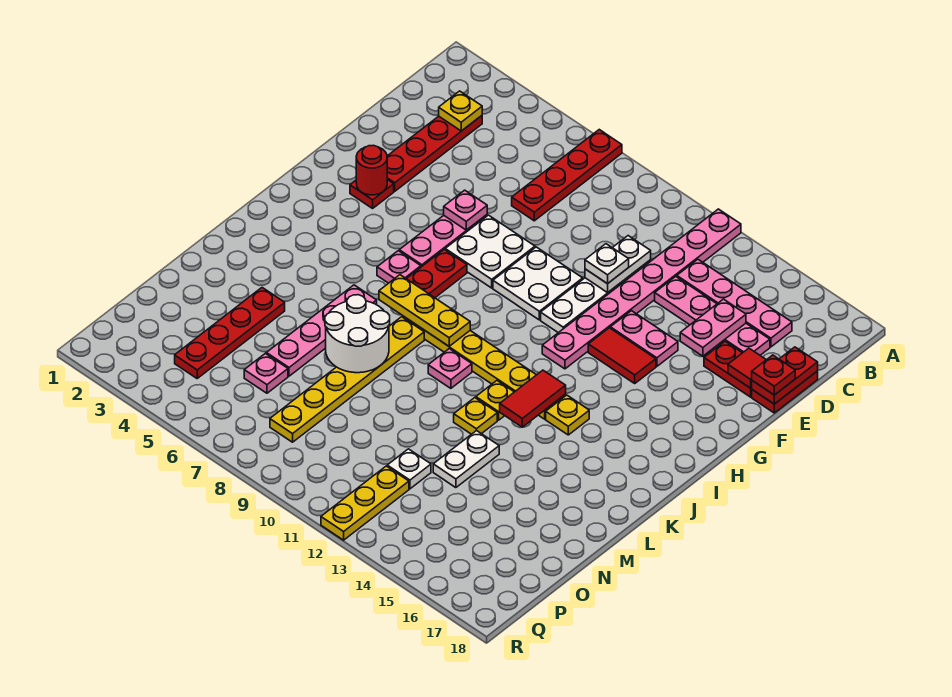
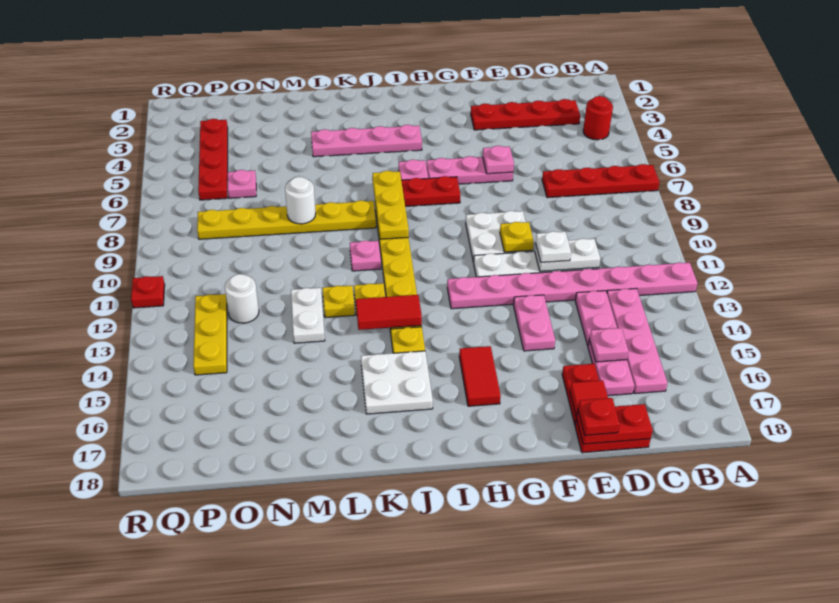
yellow plate C3 level 2 -> yellow plate F10 level 2
pink plate D15:E15 level 2 -> pink plate D15 level 2
white plate F7:G8 level 1 -> white plate J15:K16 level 1
red plate G3 level 1 -> red plate R11 level 1
red round brick G3 level 2 -> red round brick B4 level 1
red tile G13:G14 level 1 -> red tile H15:H16 level 1
pink plate K6:N6 level 1 -> pink plate I4:L4 level 1
white round brick L7:M8 level 2 -> white round brick M8 level 2
red plate M4:P4 level 1 -> red plate P3:P6 level 1
white plate M13:N13 level 1 -> white plate M12:M13 level 1
white plate O12 level 1 -> white round brick O12 level 1
yellow plate P12:R12 level 1 -> yellow plate P12:P14 level 1

